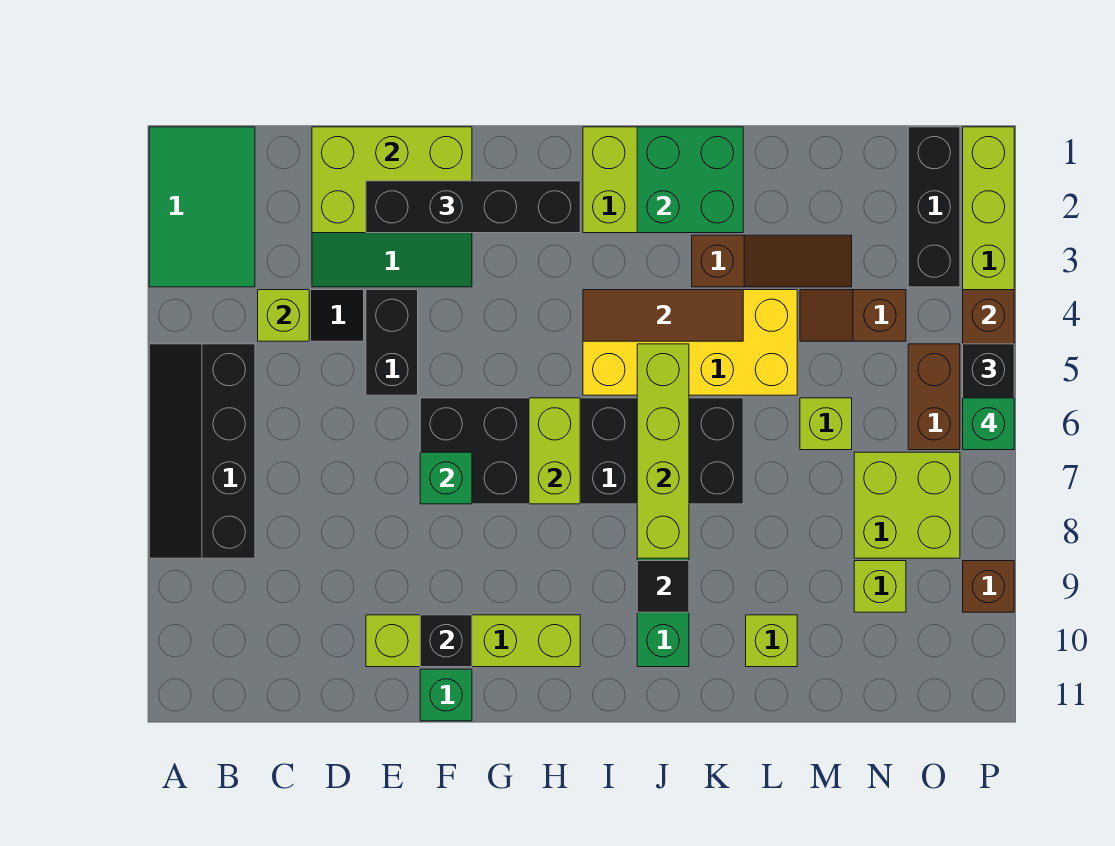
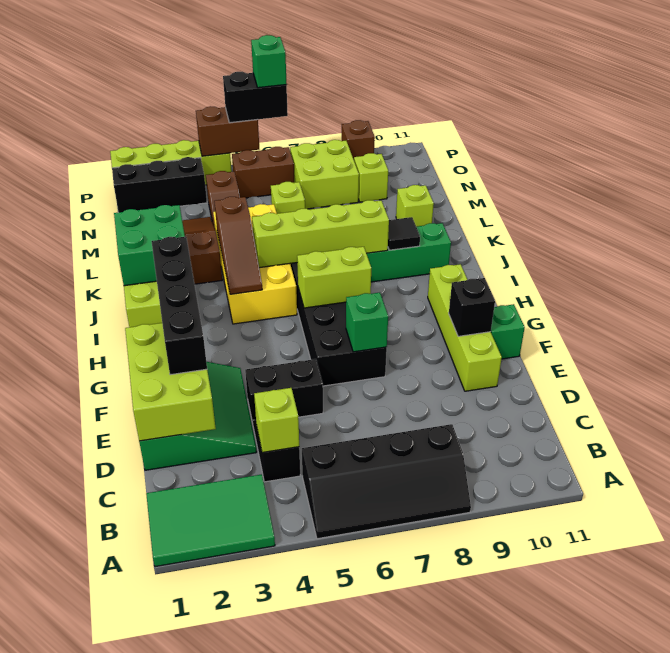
brown tile I4:K4 level 2 -> brown slope I4:K4 level 2 top K

